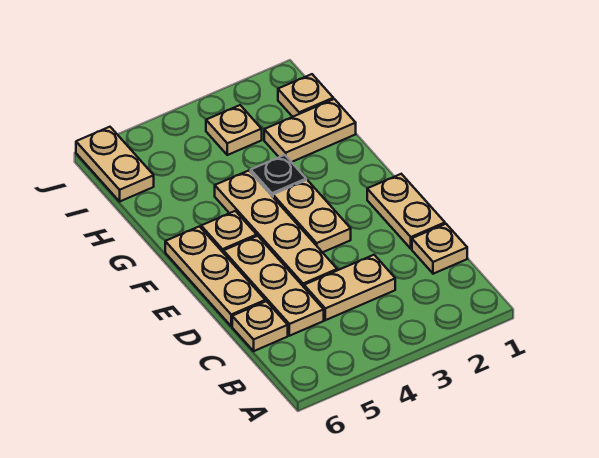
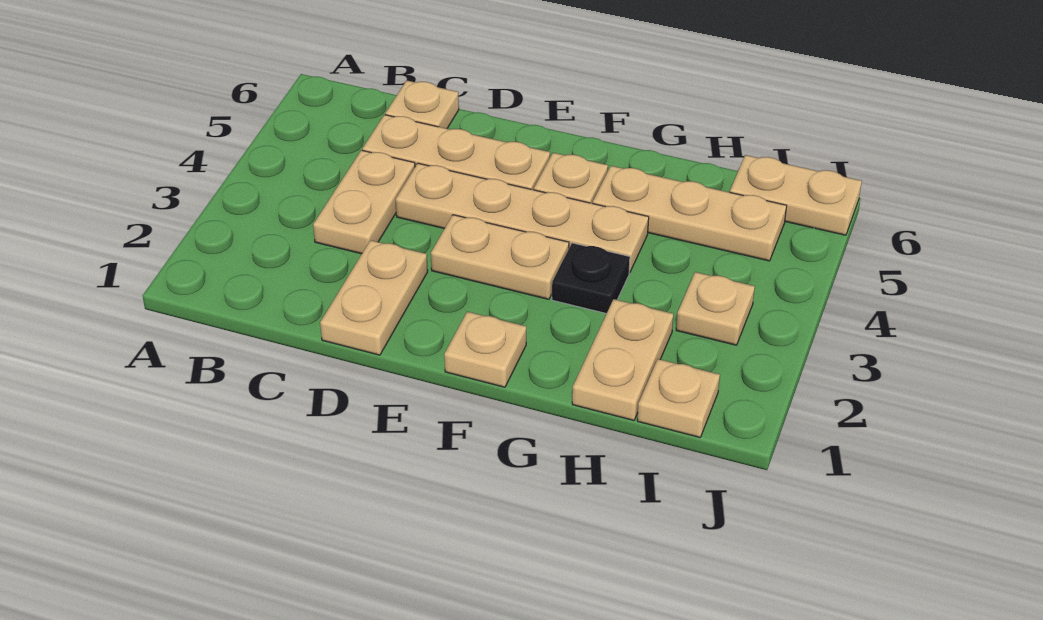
tan plate C1 level 1 -> tan plate F1 level 1
tan plate D1:E1 level 1 -> tan plate D1:D2 level 1
tan plate D6:F6 level 1 -> tan plate G5:I5 level 1

